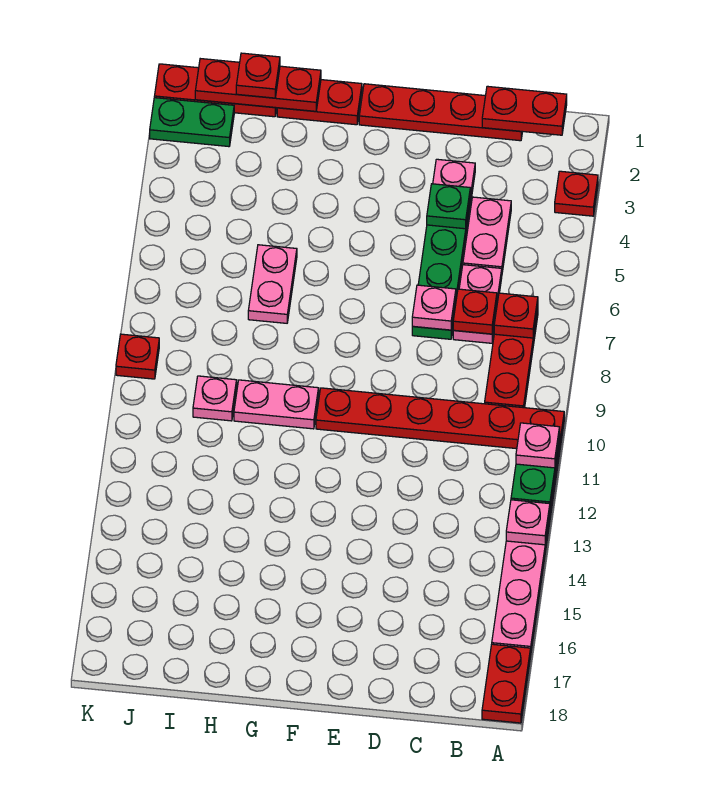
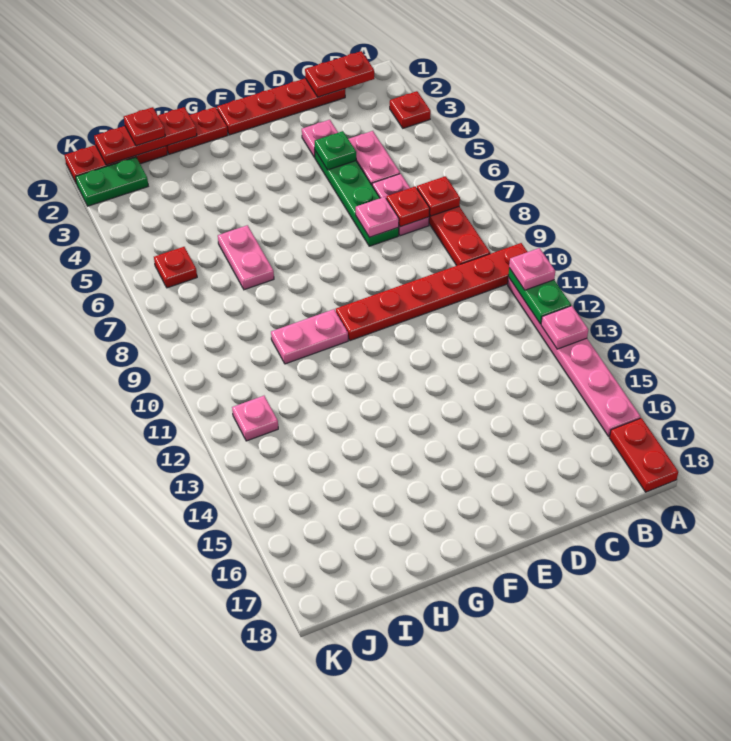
pink plate I10 level 1 -> pink plate J12 level 1
red plate K9 level 1 -> red plate J6 level 1

